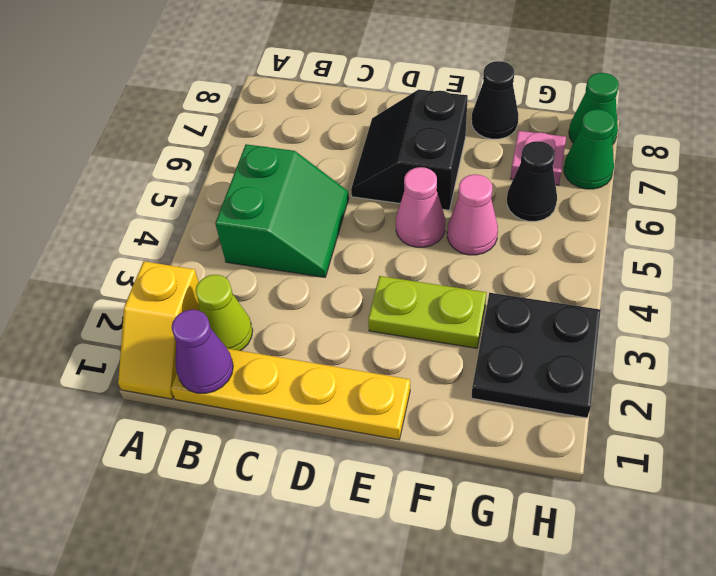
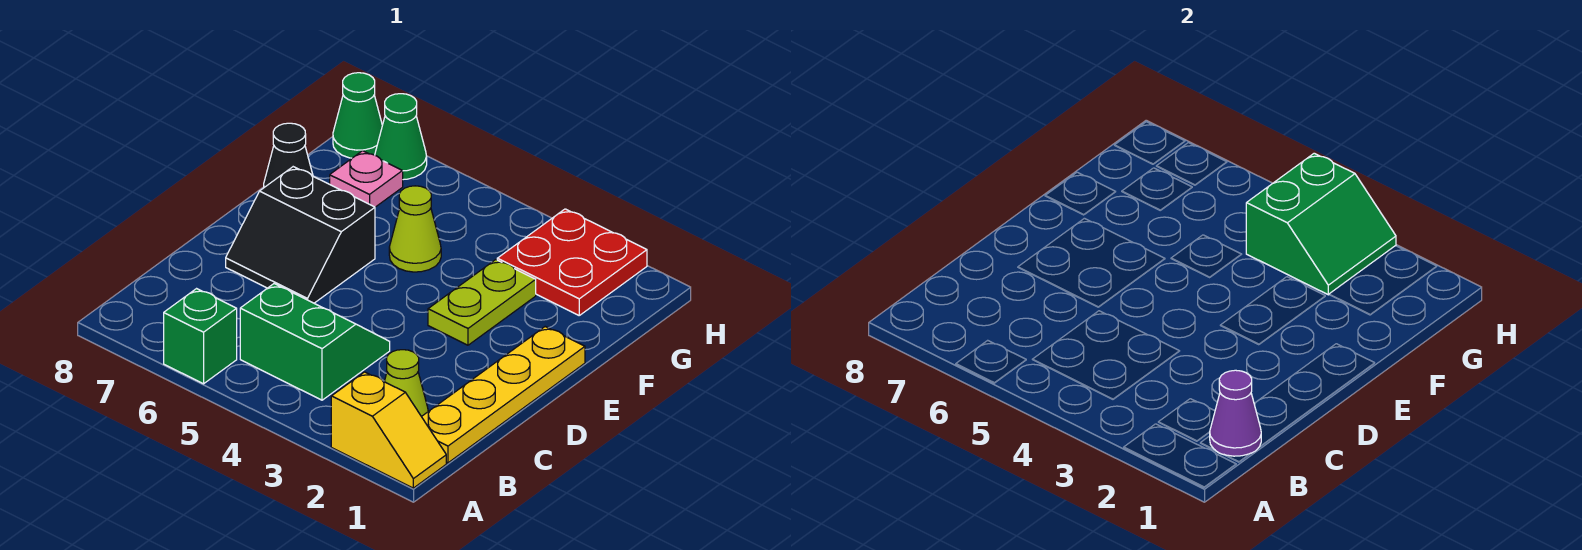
none -> green brick A6 level 1
pink cone E5 level 1 -> none
pink cone F5 level 1 -> lime cone F5 level 1
black plate G2:H3 level 1 -> red plate G2:H3 level 1
none -> green slope G3:H4 level 2 top 4
black cone G6 level 1 -> none

